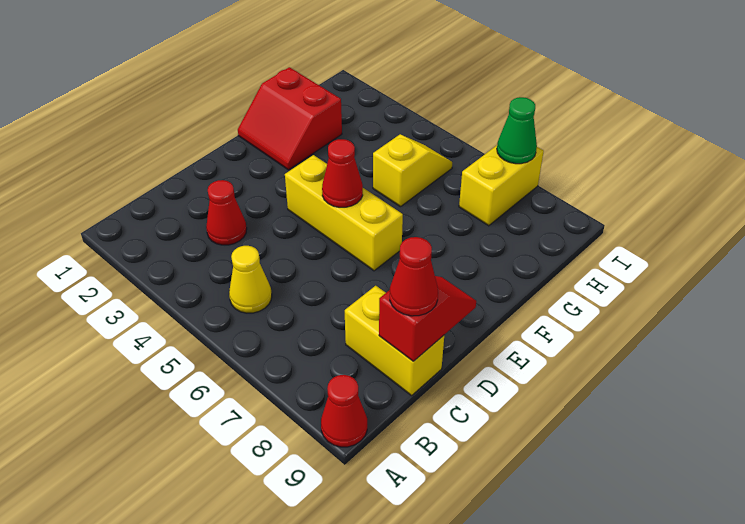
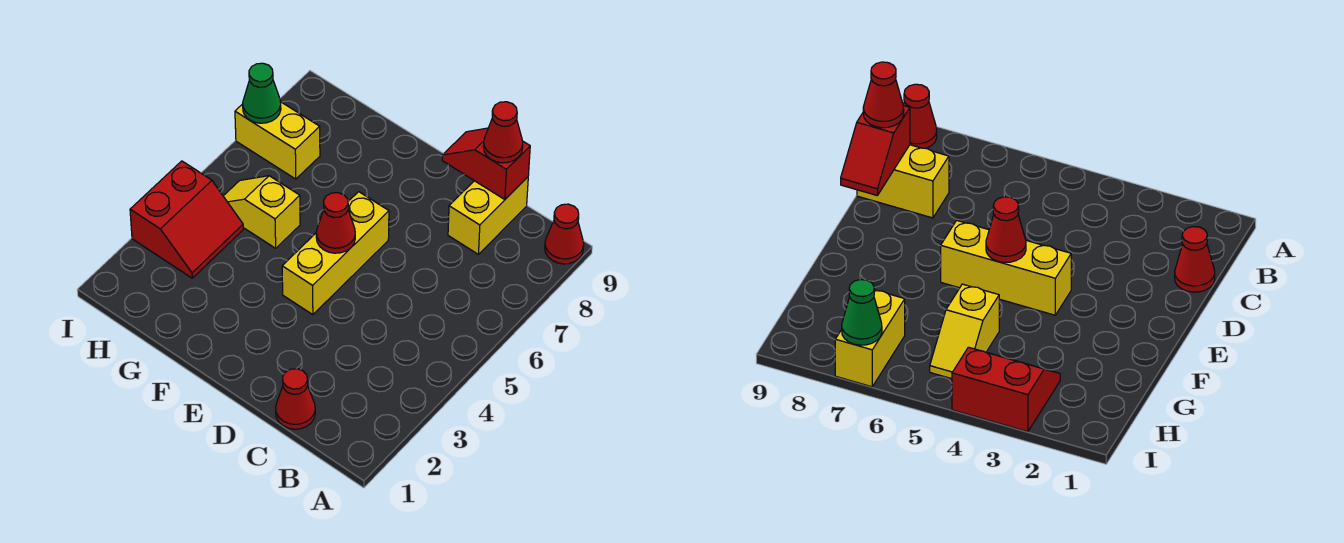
yellow cone B5 level 1 -> none
red cone C3 level 1 -> red cone C1 level 1
red slope F1:G2 level 1 top G -> red slope H3:I4 level 1 top I

